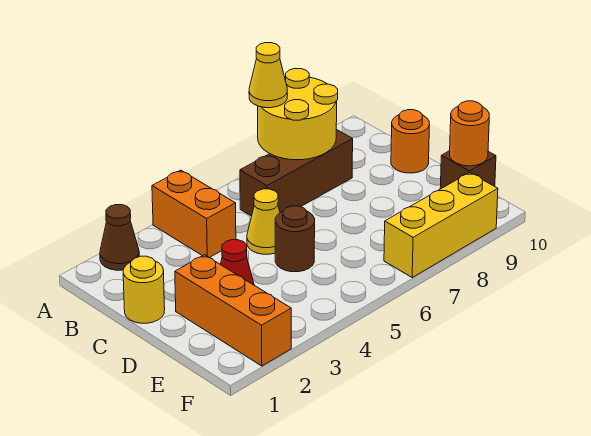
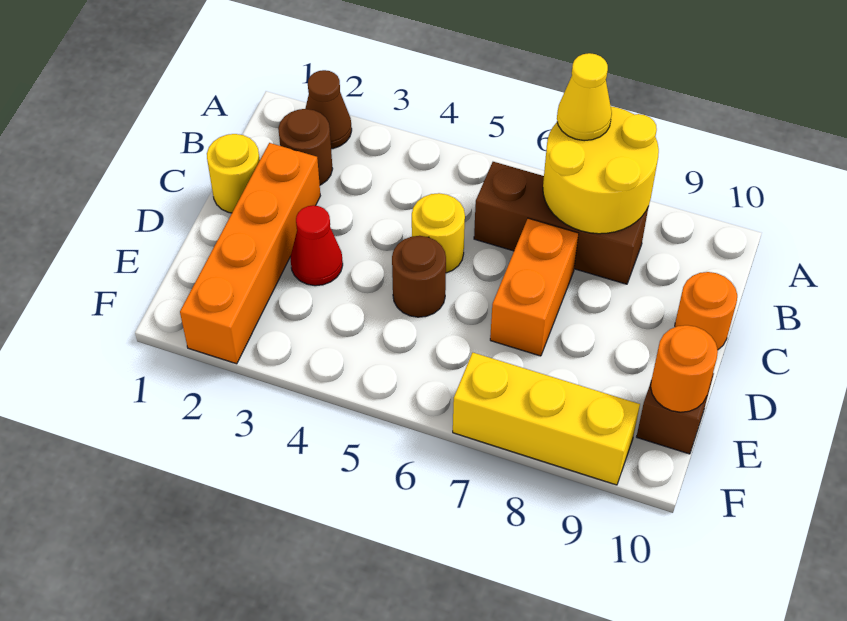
orange brick A4:B4 level 1 -> orange brick C7:D7 level 1
none -> brown round brick B2 level 1
yellow cone C5 level 1 -> yellow round brick C5 level 1
orange brick D2:F2 level 1 -> orange brick C2:F2 level 1

